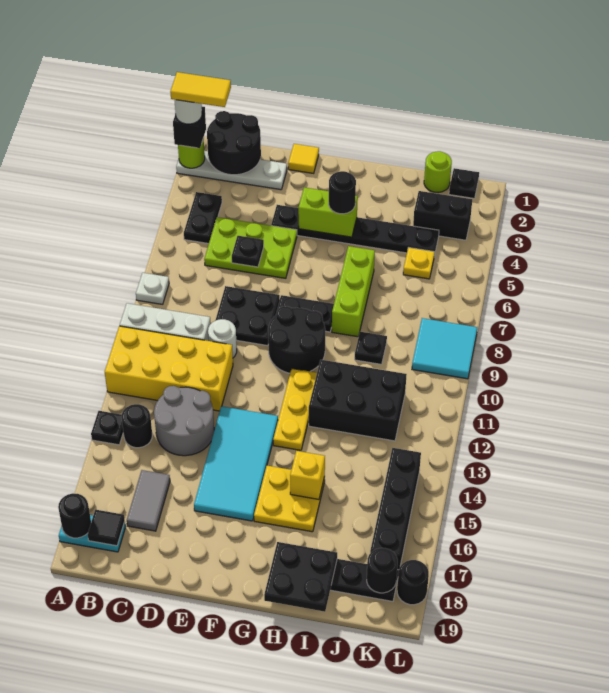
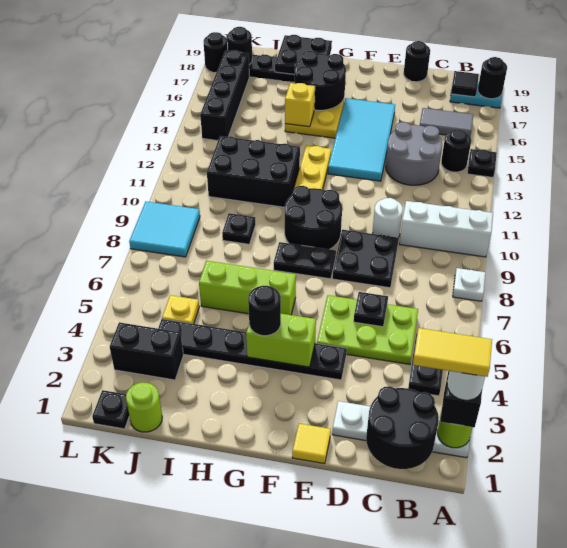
yellow brick A11:D12 level 1 -> none
grey tile C16:C17 level 1 -> grey tile B16:C16 level 1
none -> black round brick D19 level 1
none -> black round brick G16:H17 level 2
lime brick H6:H8 level 1 -> lime brick G6:I6 level 1

